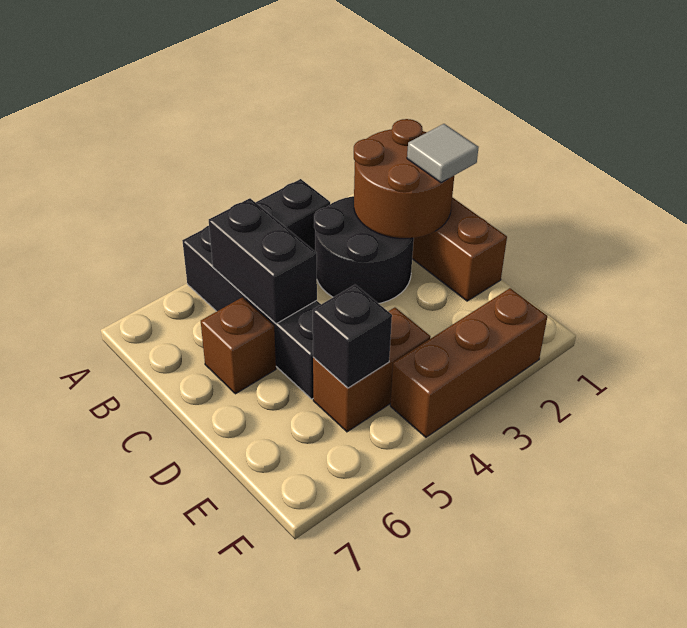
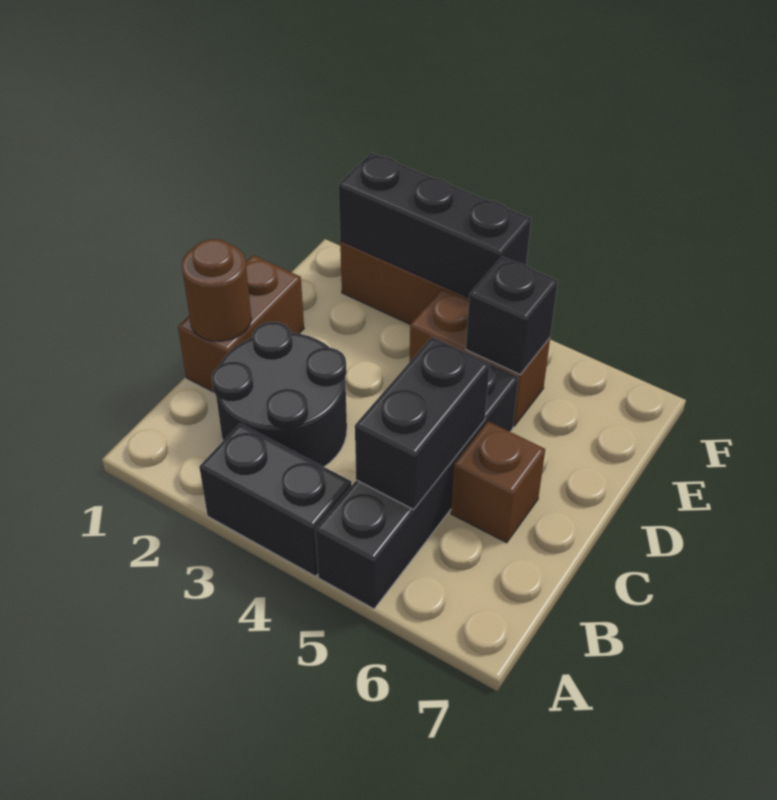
brown round brick B1:C2 level 2 -> brown round brick C1 level 2
grey tile C1 level 3 -> none
none -> black brick F2:F4 level 2

